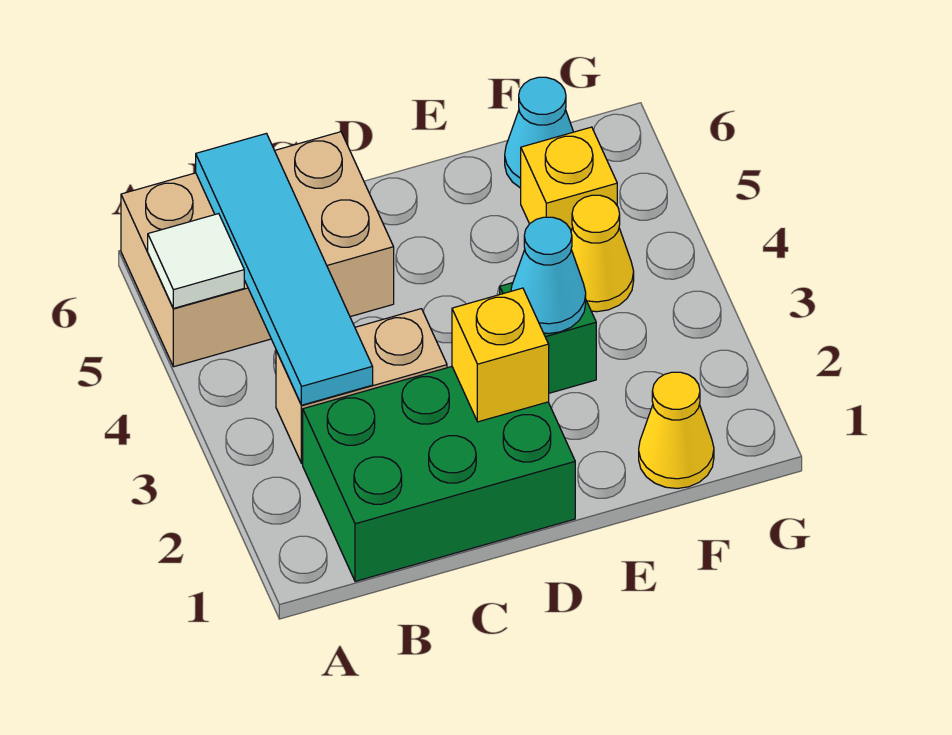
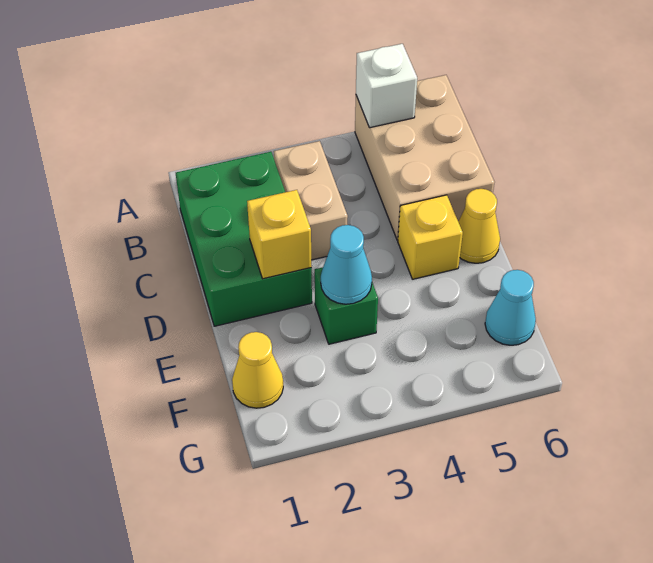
white tile A5 level 2 -> white brick A5 level 2
cyan tile B3:B6 level 2 -> none
yellow cone F4 level 1 -> yellow cone D6 level 1
yellow brick F5 level 1 -> yellow brick D5 level 1

